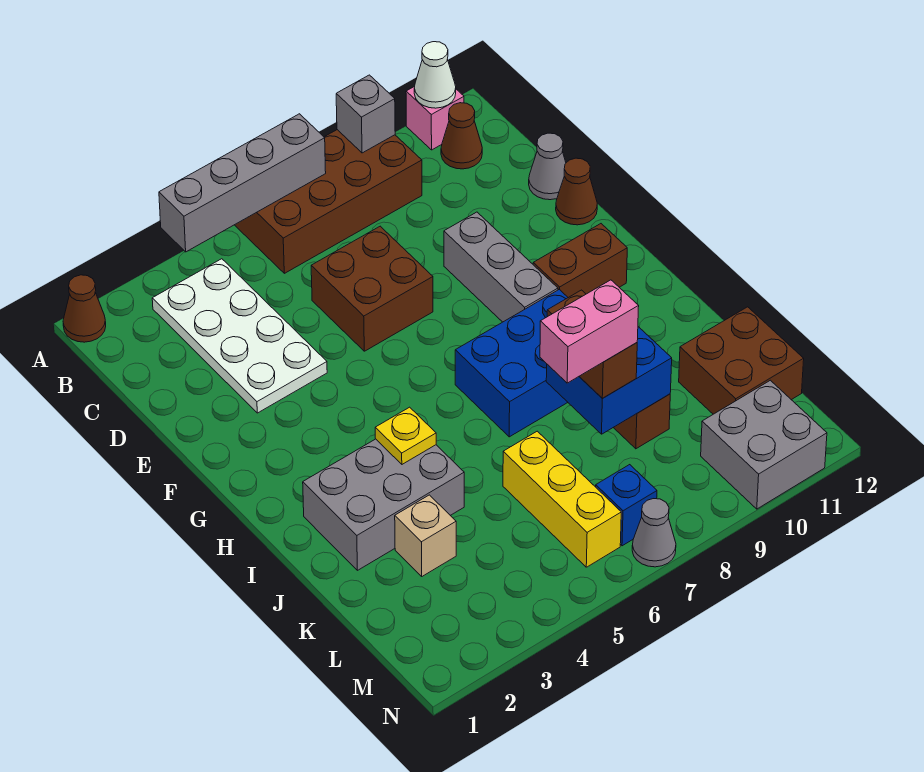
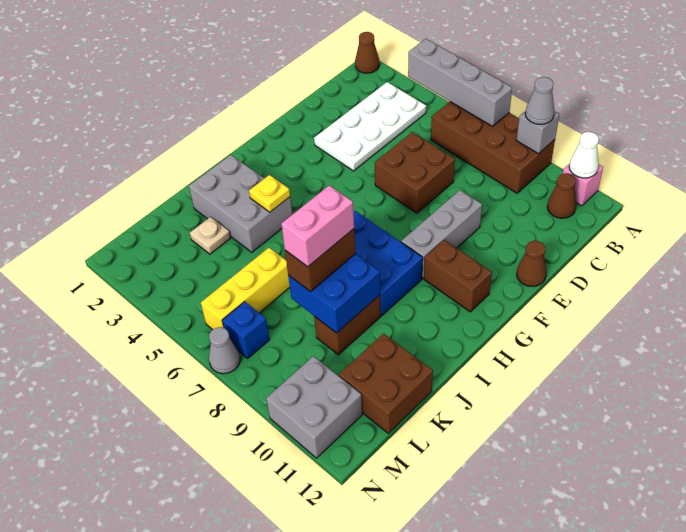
grey cone D12 level 1 -> grey cone A9 level 3
tan brick K3 level 1 -> tan plate K3 level 1
pink brick K7:K8 level 4 -> pink brick J8:K8 level 4

